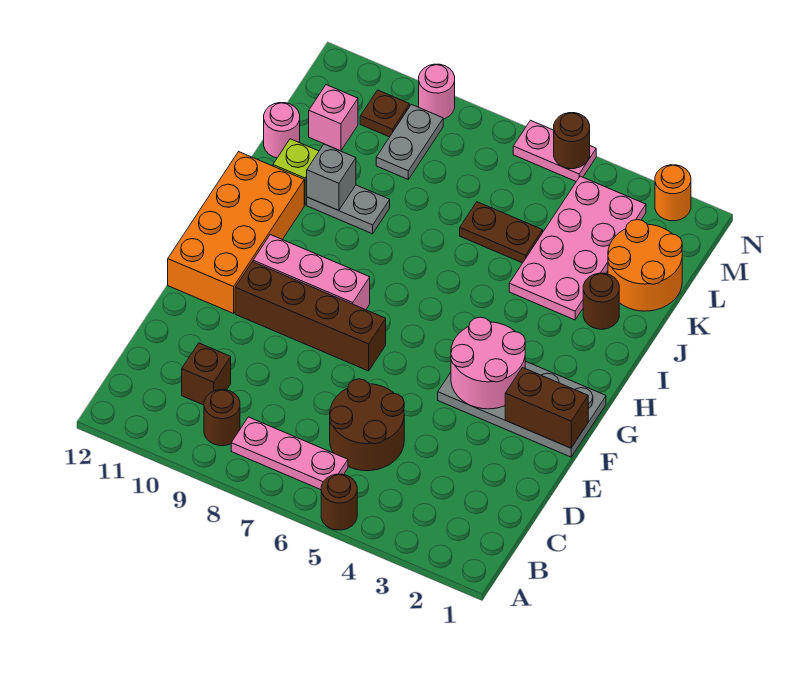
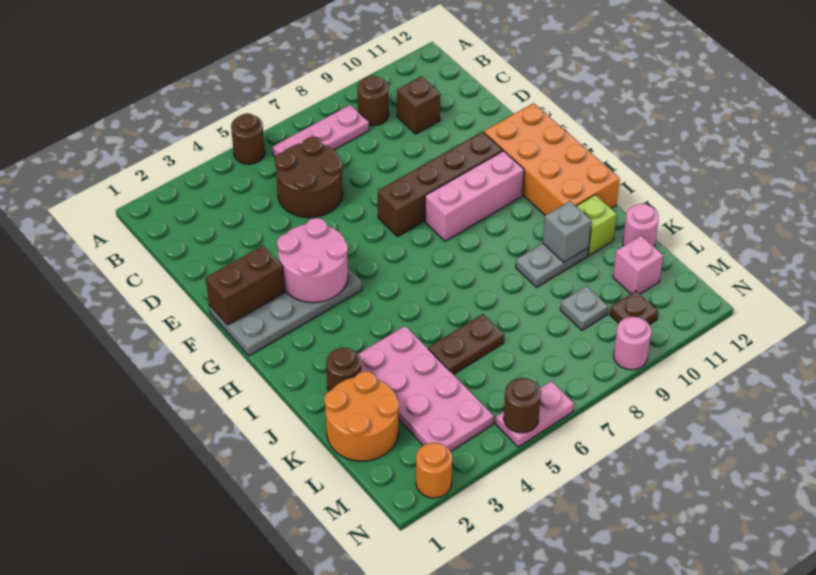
grey plate L9:M9 level 1 -> grey plate L9 level 1

